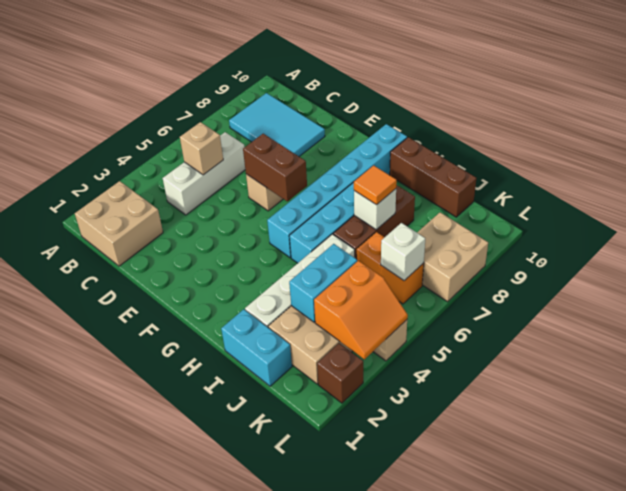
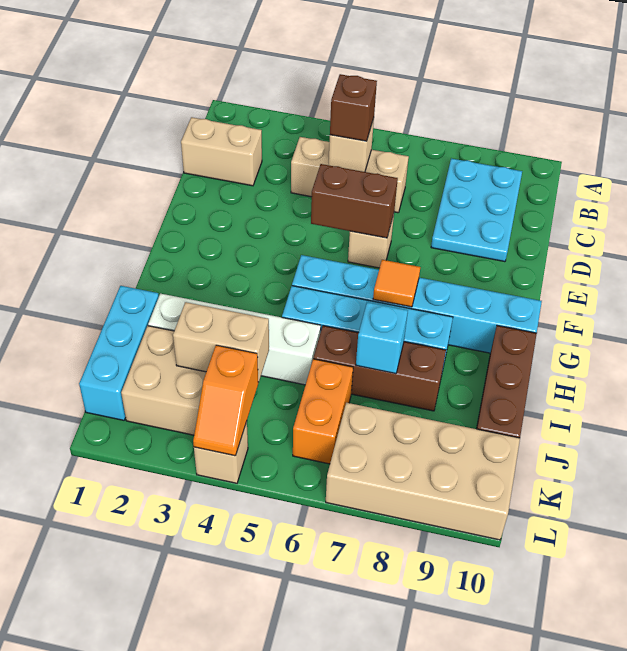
tan brick B1:C2 level 1 -> tan brick C1:C2 level 1
cyan tile B8:D9 level 1 -> cyan plate B8:D9 level 1
white brick C4:C6 level 1 -> tan brick C4:C6 level 1
brown brick E6:F6 level 2 -> brown brick E5:E6 level 2
cyan brick I1:J1 level 1 -> cyan brick I1:K1 level 1
white brick I7 level 2 -> cyan brick I7 level 2
orange tile I7 level 3 -> orange tile G7 level 2
cyan brick J3:J4 level 2 -> tan brick J3:J4 level 2
orange slope K3:L4 level 2 top K -> orange slope K4:L4 level 2 top K
white brick K6 level 2 -> none
tan brick K7:L8 level 1 -> tan brick K7:L10 level 1
brown brick L2 level 1 -> brown brick C5 level 3

